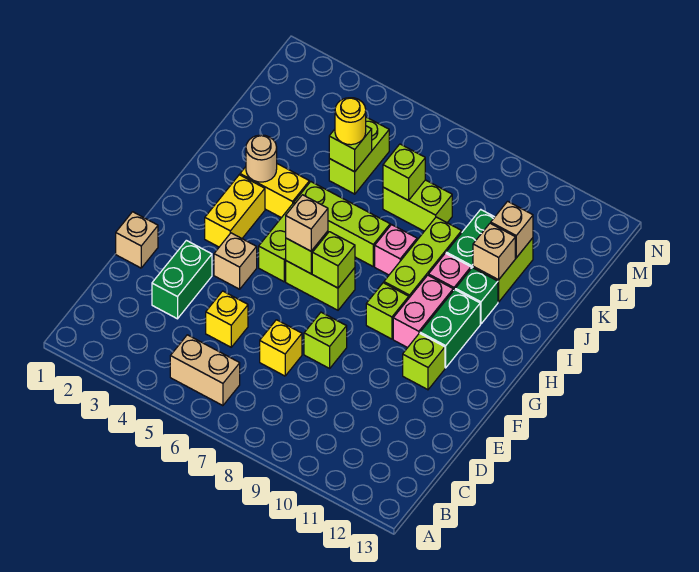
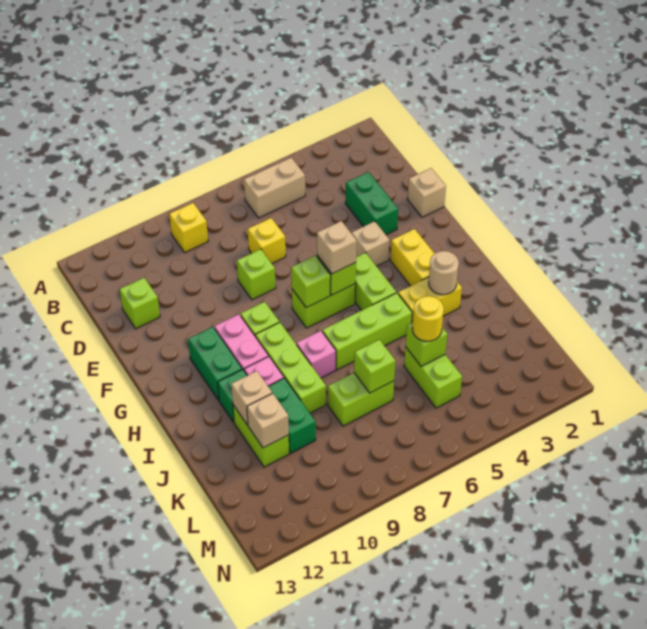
yellow brick D5 level 1 -> yellow brick B9 level 1
lime brick F11 level 1 -> lime brick D12 level 1

